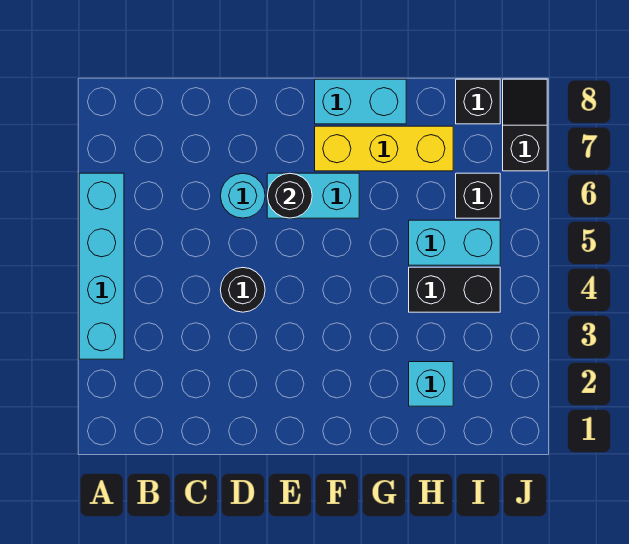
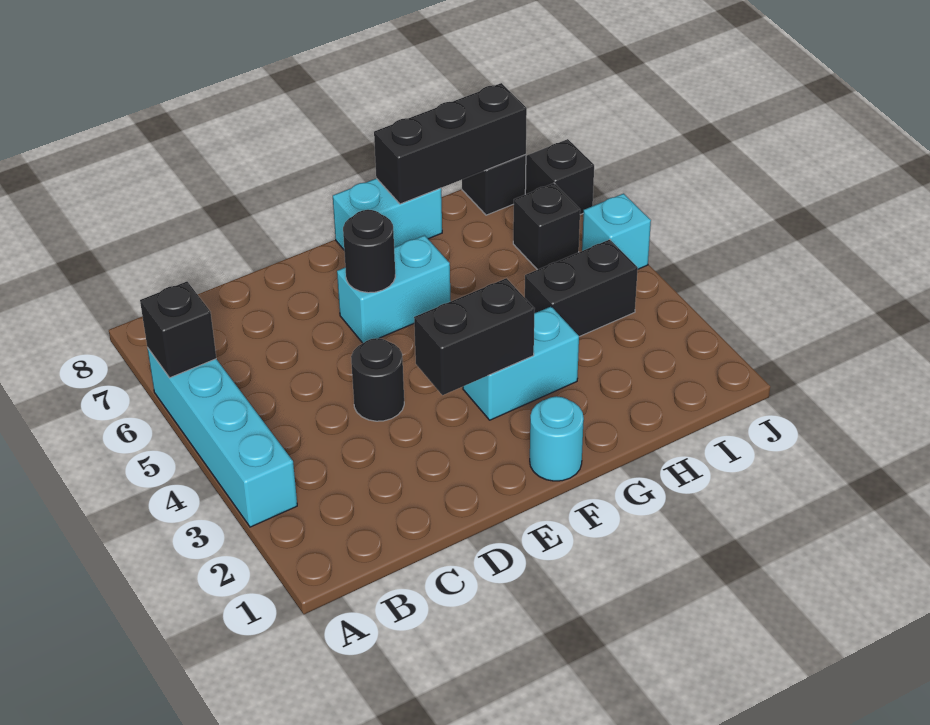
none -> black brick A6 level 2
cyan round brick D6 level 1 -> cyan round brick F1 level 1
none -> black brick E3:F3 level 2
yellow brick F7:H7 level 1 -> none
none -> black brick G8:I8 level 2
cyan brick H2 level 1 -> cyan brick J5 level 1
cyan brick H5:I5 level 1 -> cyan brick F3:G3 level 1

